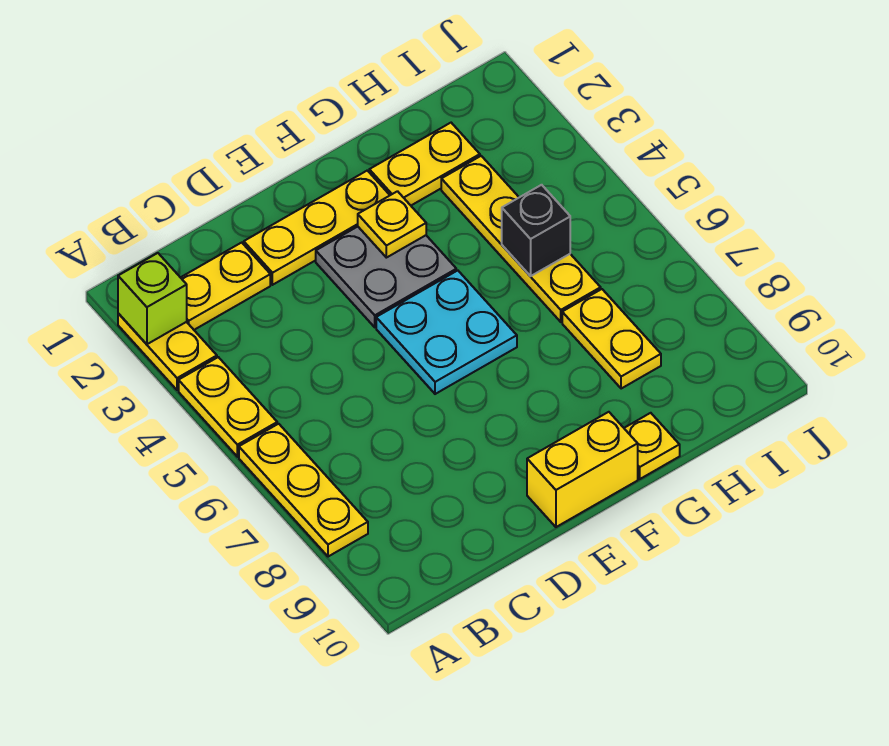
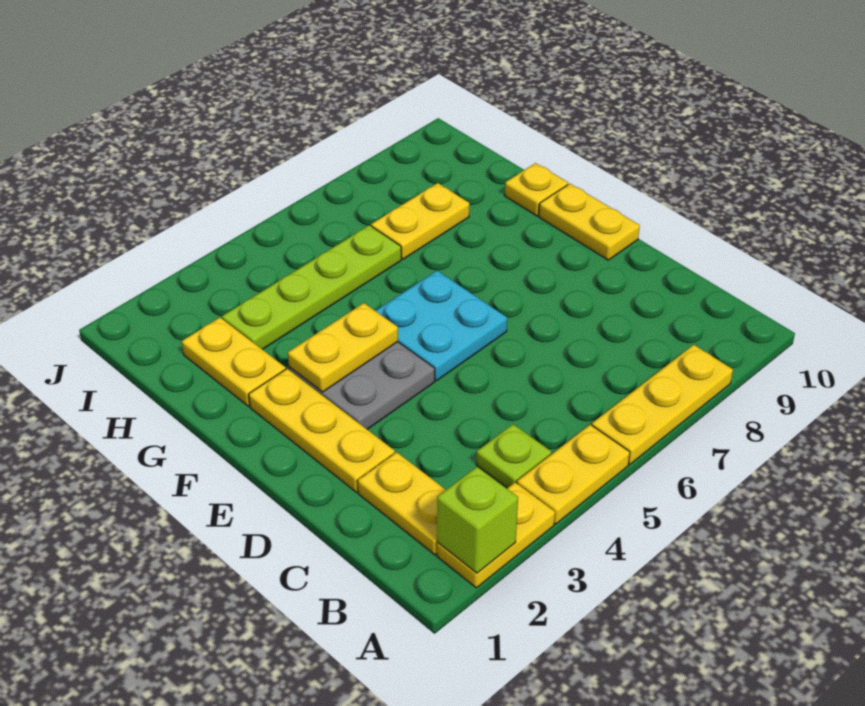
none -> lime plate B4 level 1
yellow brick E10:F10 level 1 -> yellow plate E10:F10 level 1
yellow plate F3 level 2 -> yellow plate F3:F4 level 2
yellow plate H3:H6 level 1 -> lime plate H3:H6 level 1
black brick H5 level 2 -> none

